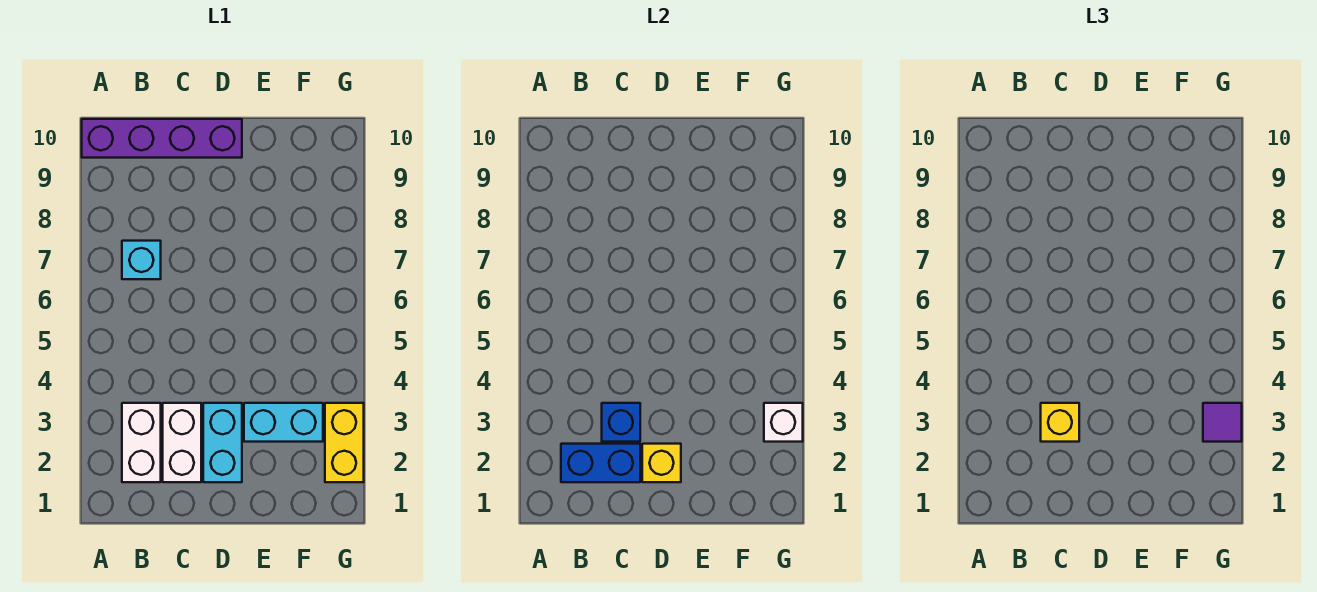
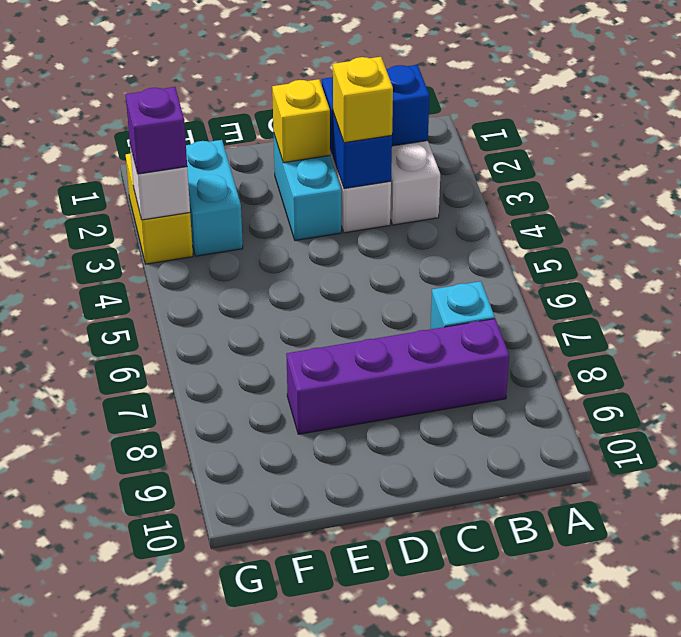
purple brick A10:D10 level 1 -> purple brick B8:E8 level 1
cyan brick E3:F3 level 1 -> cyan brick F2:F3 level 1
purple tile G3 level 3 -> purple brick G3 level 3

